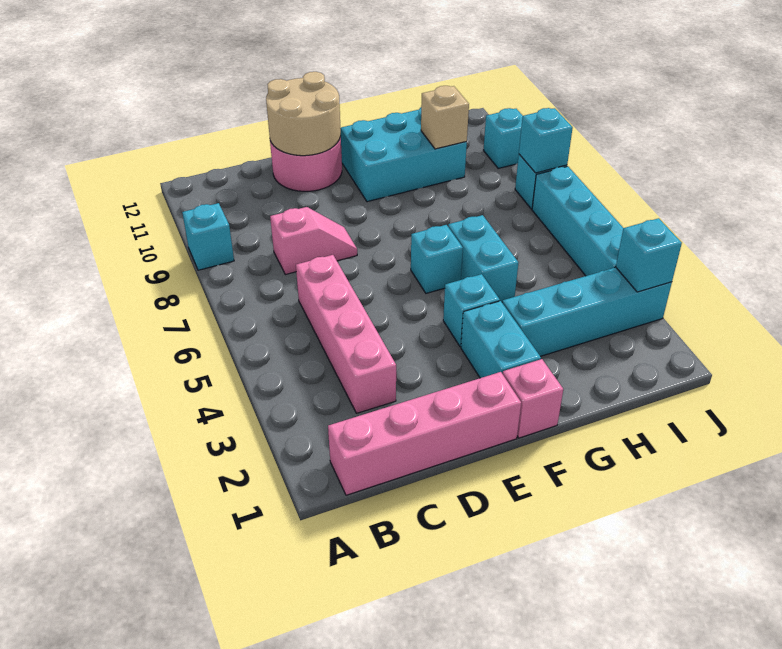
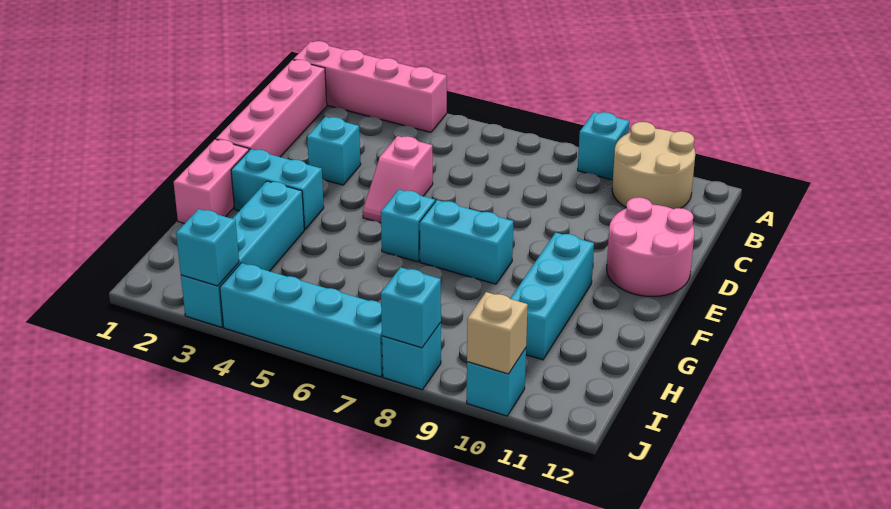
pink brick C3:C6 level 1 -> pink brick A1:A4 level 1
pink slope C8:D8 level 1 top C -> pink slope D5:E5 level 1 top D
tan round brick D11:E12 level 2 -> tan round brick A10:B11 level 1
pink brick F1 level 1 -> pink brick F1:G1 level 1
cyan brick F4 level 1 -> cyan brick D3 level 1
cyan brick F10:H11 level 1 -> cyan brick F10:H10 level 1
cyan brick G5:G6 level 1 -> cyan brick F7:F8 level 1
tan brick H10 level 2 -> tan brick J10 level 2

